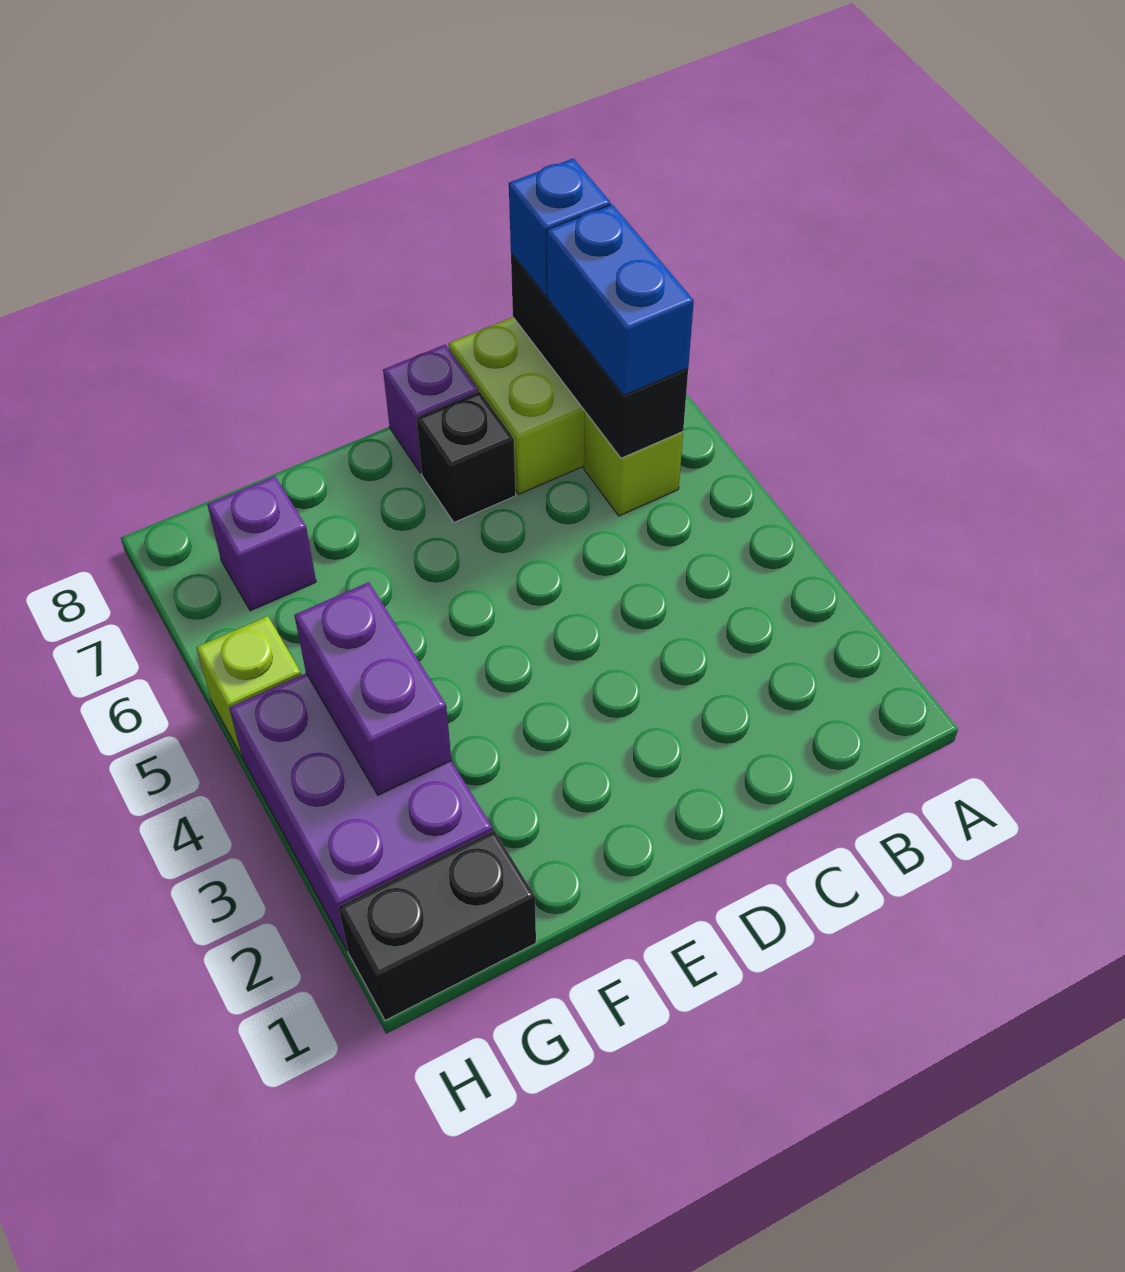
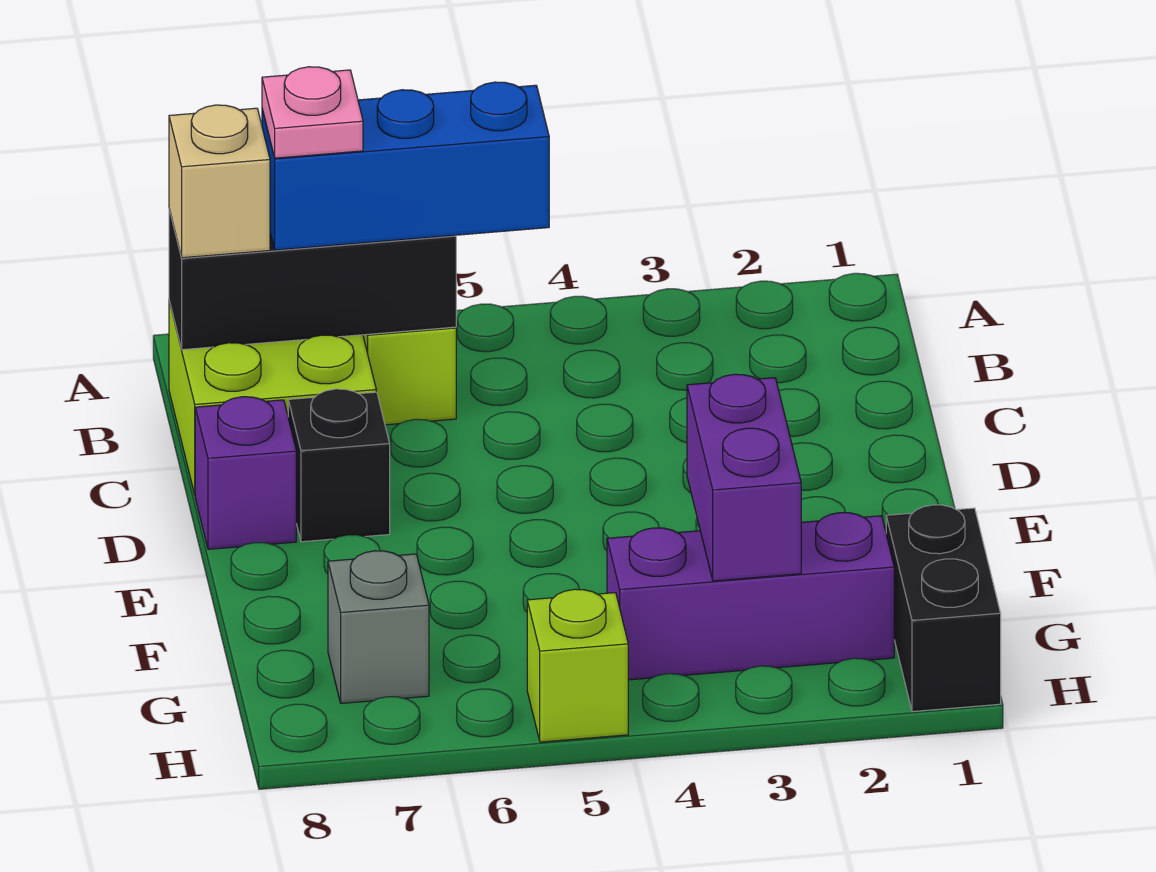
blue brick B6:B7 level 3 -> blue brick B5:B7 level 3
none -> pink plate B7 level 4
blue brick B8 level 3 -> tan brick B8 level 3
purple brick G2:H4 level 1 -> purple brick G2:G4 level 1
purple brick G3:G4 level 2 -> purple brick F3:G3 level 2
purple brick G7 level 1 -> grey brick G7 level 1

